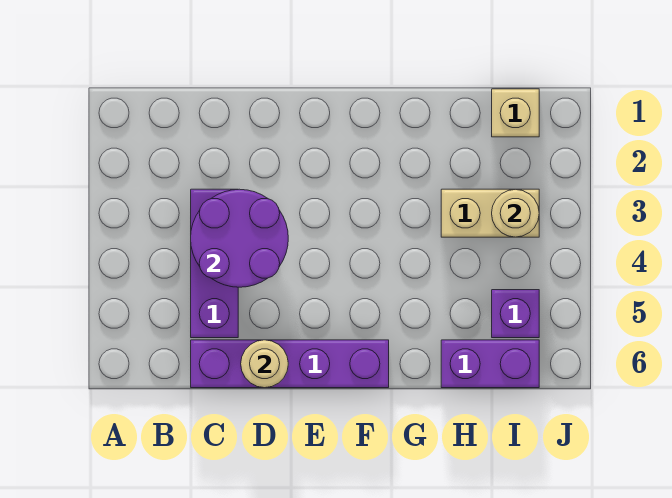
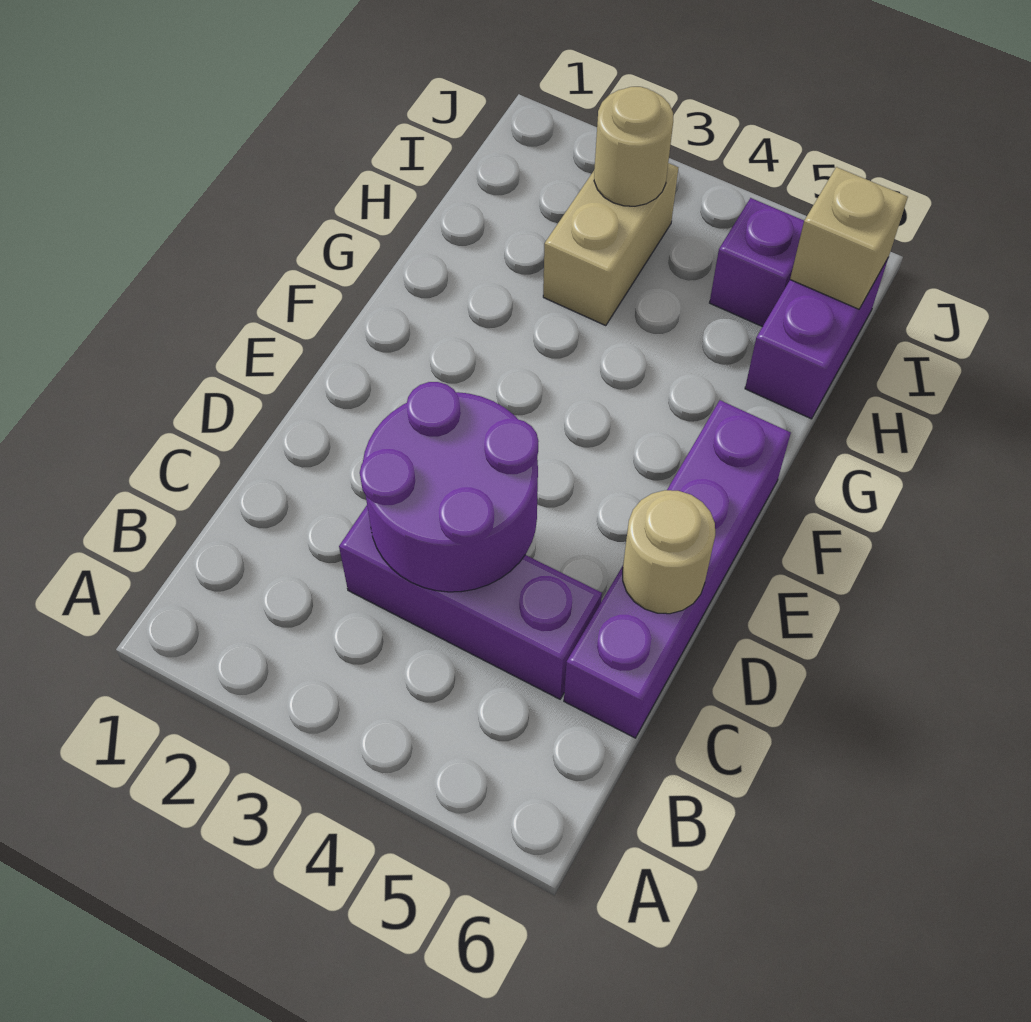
tan brick I1 level 1 -> tan brick I6 level 2

